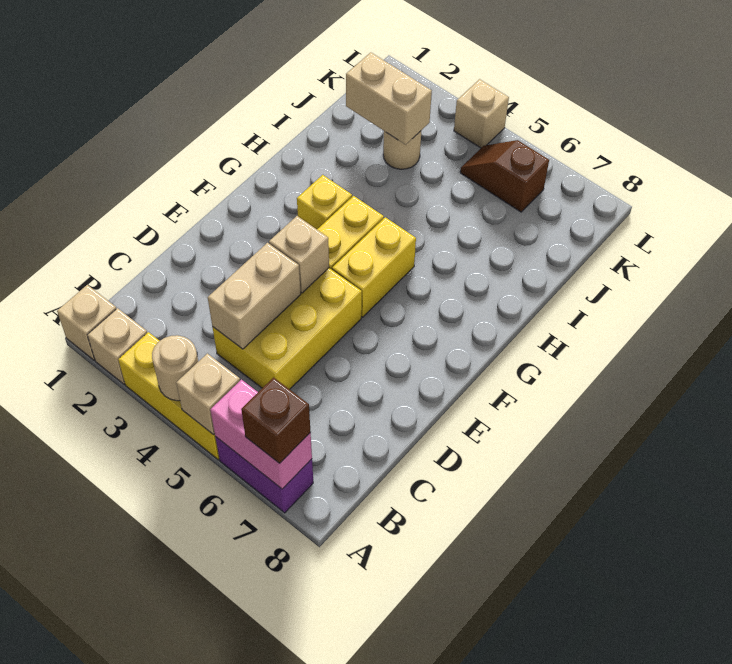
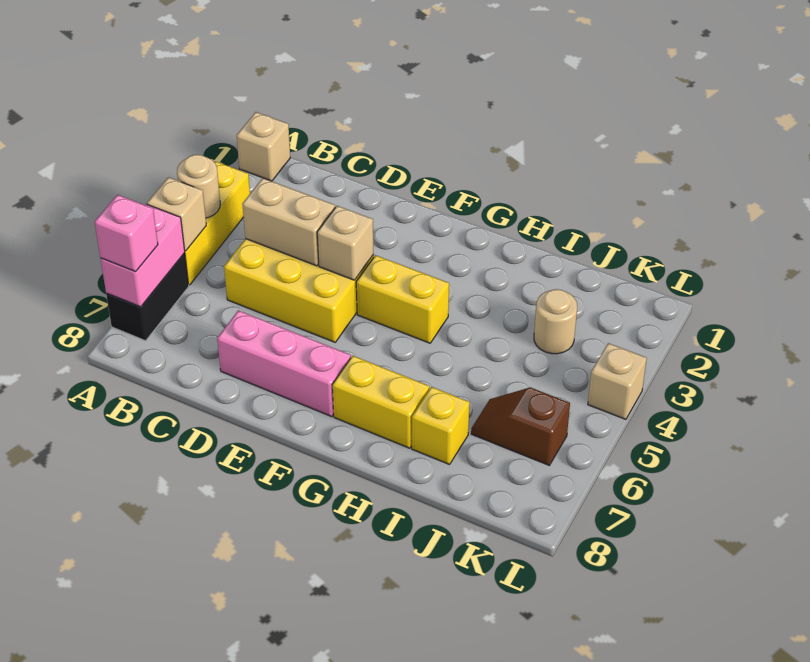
tan brick A2 level 1 -> none
purple brick A6:A7 level 1 -> black brick A6:A7 level 1
brown brick A7 level 3 -> pink brick A7 level 3
none -> pink brick D7:F7 level 1
yellow brick F5:G5 level 1 -> yellow brick G7:H7 level 1
yellow brick G3 level 1 -> yellow brick I7 level 1
tan brick J2:J3 level 2 -> none
brown slope K5:K6 level 1 top 6 -> brown slope J6:K6 level 1 top K

